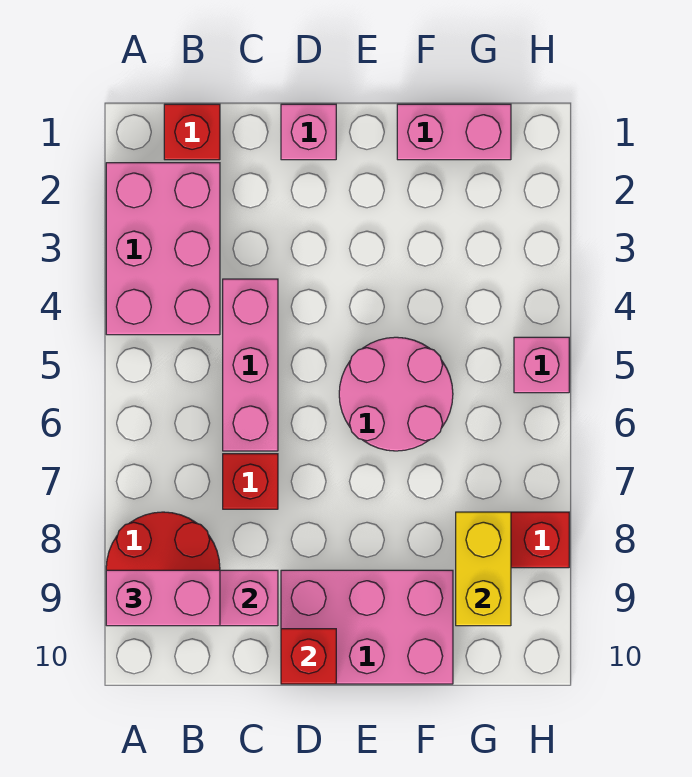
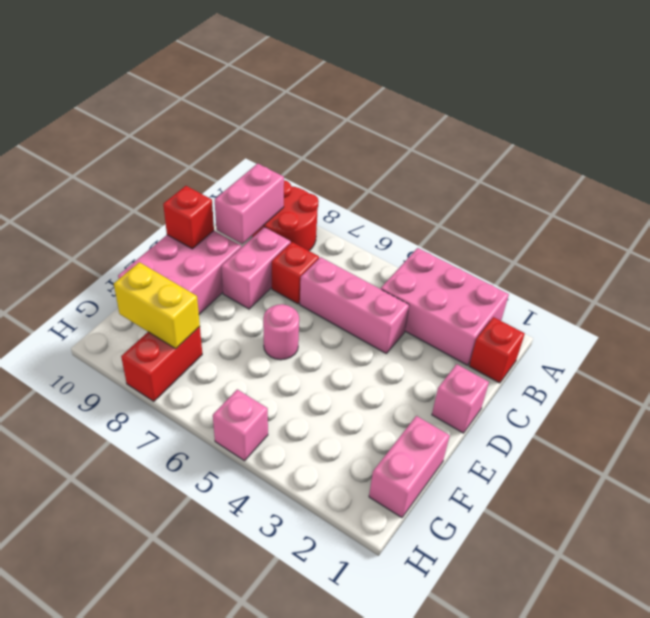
pink brick A9:B9 level 3 -> pink brick C8:D8 level 1
pink round brick E5:F6 level 1 -> pink round brick E6 level 1

